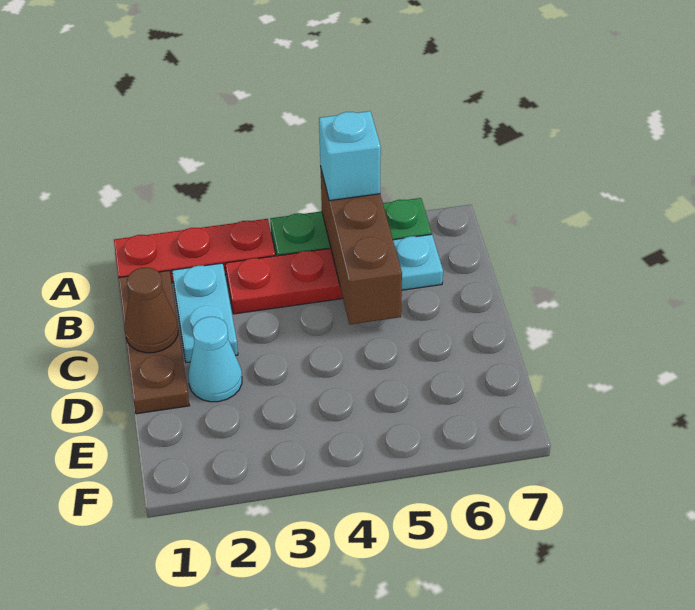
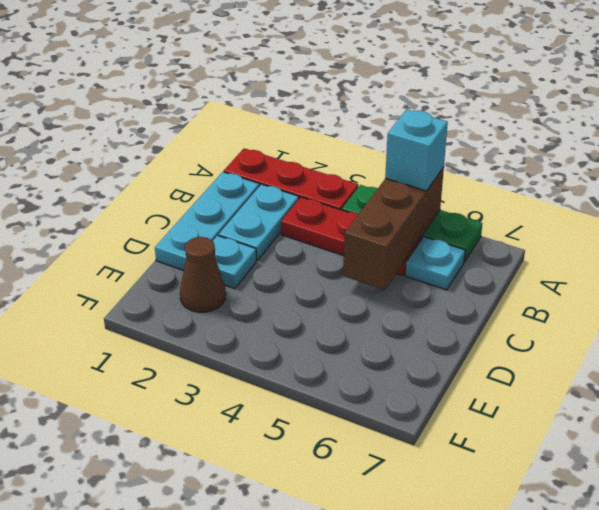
brown plate B1:D1 level 1 -> cyan plate B1:D1 level 1
brown cone C1 level 2 -> brown cone E2 level 1
cyan cone D2 level 1 -> cyan plate D2 level 1

